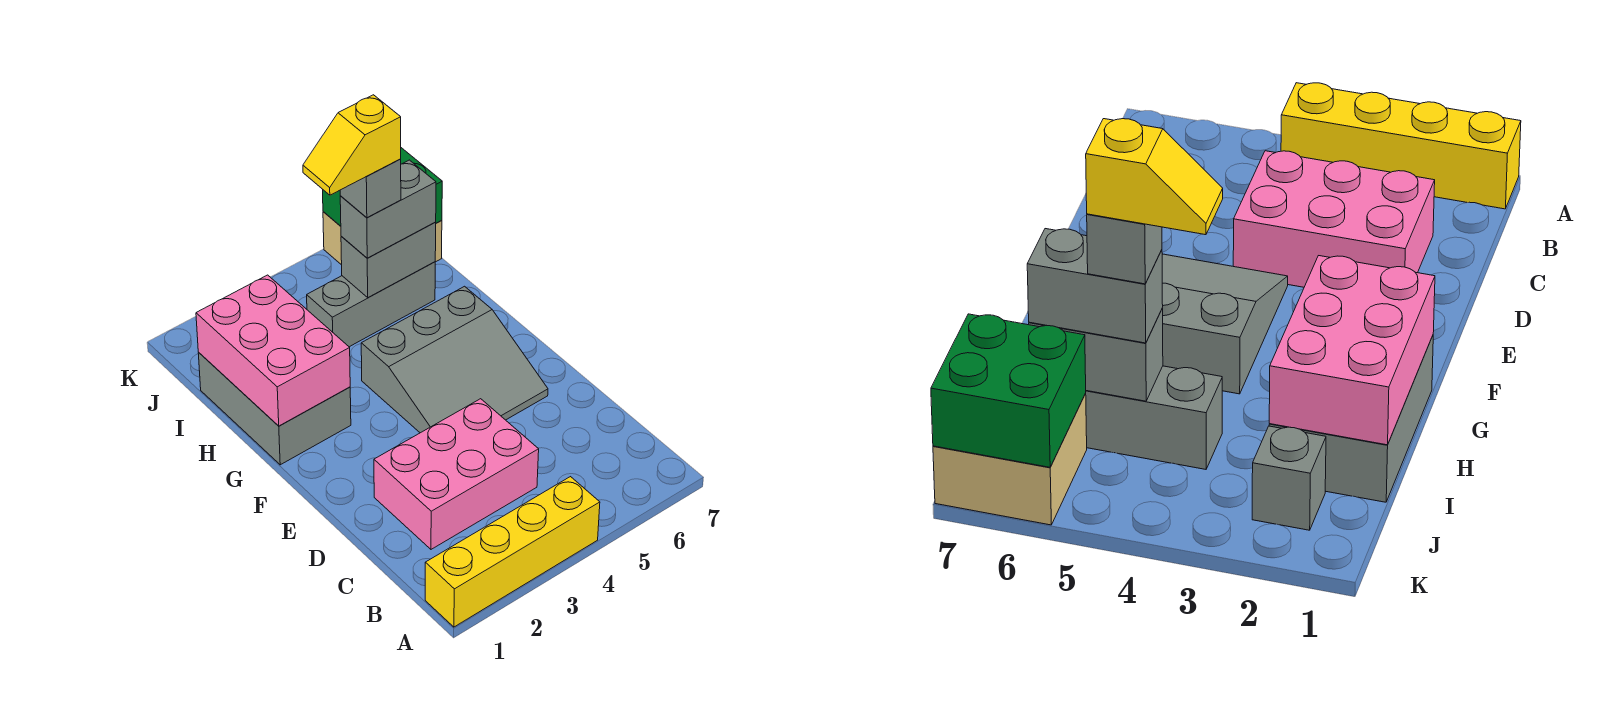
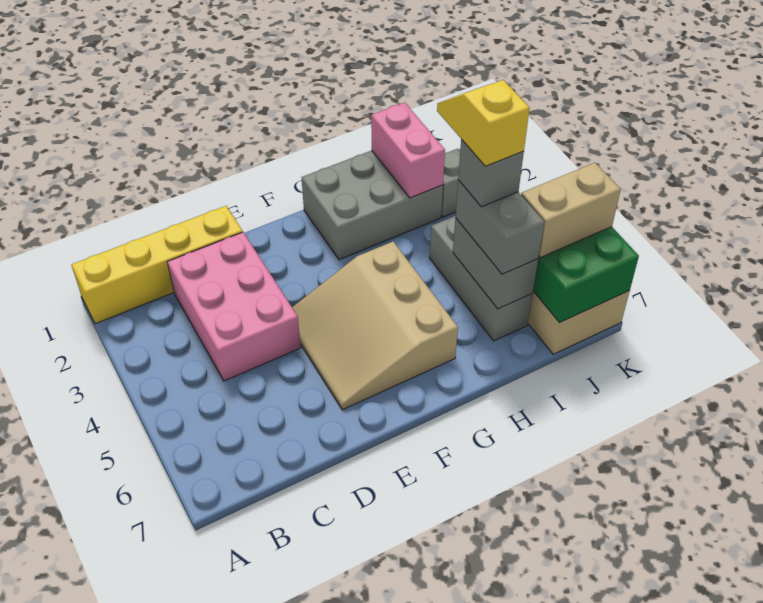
yellow brick A1:A4 level 1 -> yellow brick A1:D1 level 1
grey slope E4:G6 level 1 top G -> tan slope E4:G6 level 1 top G
pink brick G1:I2 level 2 -> pink brick I1:I2 level 2
none -> tan brick J6:K6 level 3

